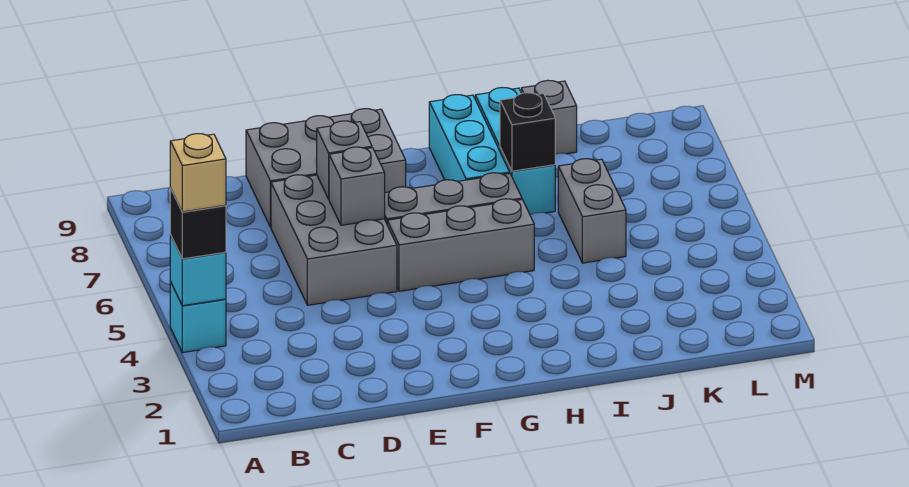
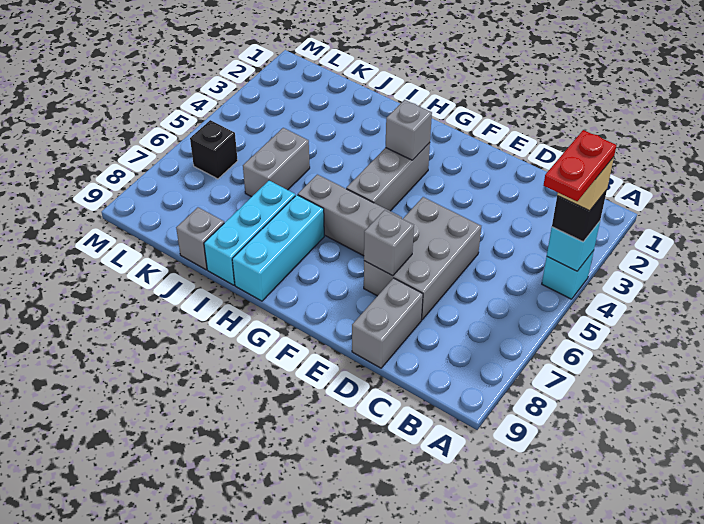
none -> red plate A4:A5 level 5
grey brick D8:F9 level 1 -> grey brick D8:D9 level 1
grey brick E6 level 2 -> grey brick G3 level 2
grey brick F5:H5 level 1 -> grey brick G3:G5 level 1
black brick I7 level 2 -> black brick L6 level 1

